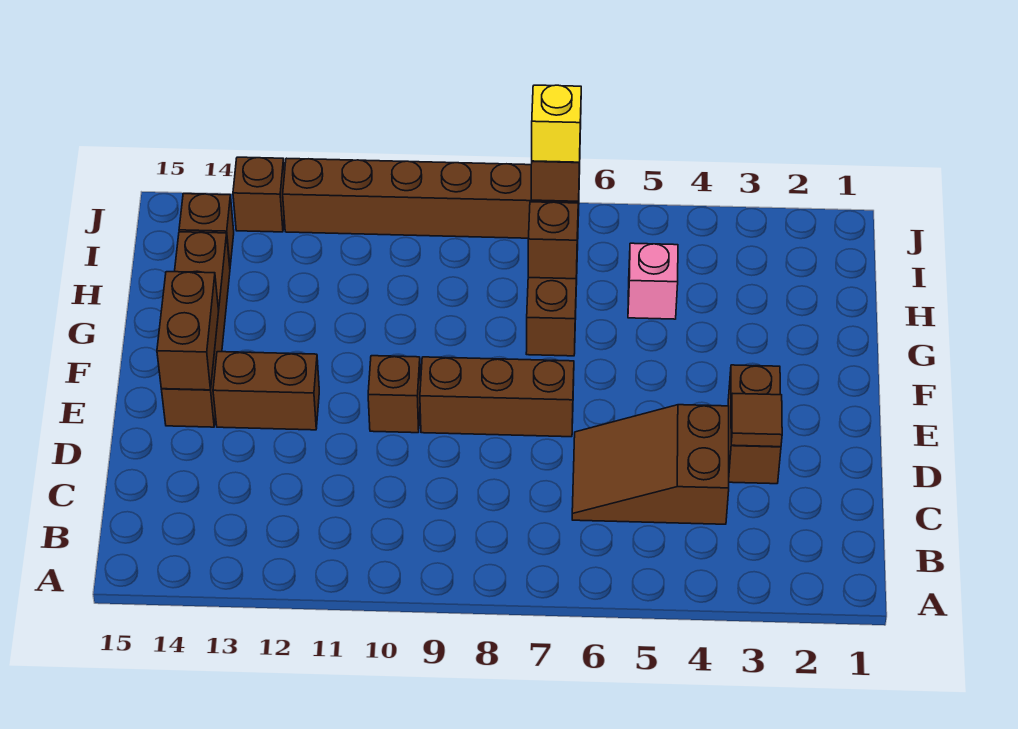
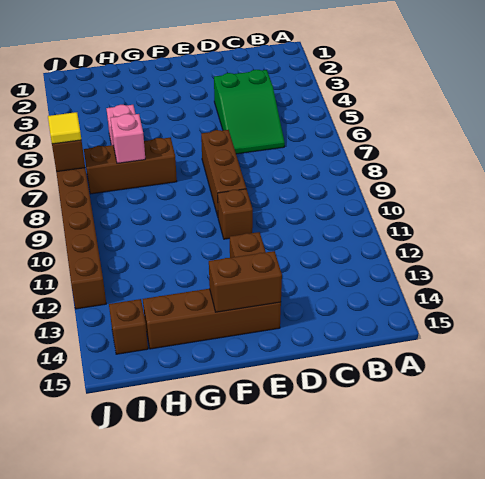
brown slope C4:D6 level 1 top 4 -> green slope C4:D6 level 1 top 4
brown brick D3:E3 level 1 -> none
brown tile D3 level 2 -> none
brown brick H7 level 2 -> pink brick H7 level 2
yellow brick J7 level 3 -> yellow tile J7 level 3
brown brick J13 level 1 -> none

